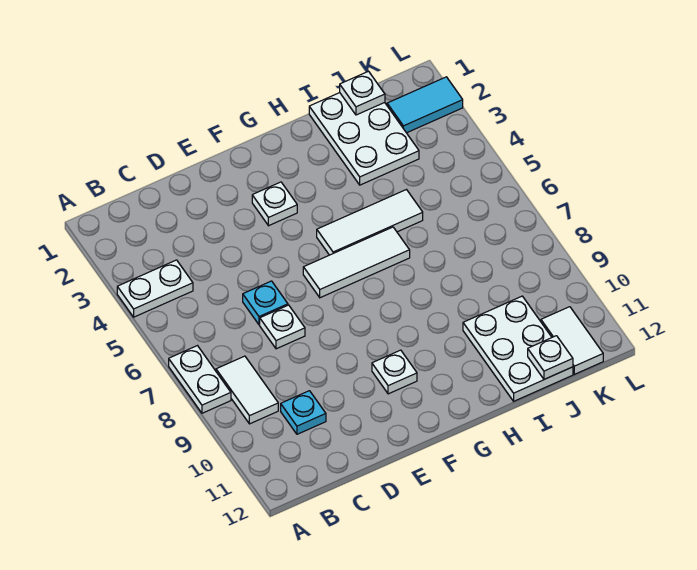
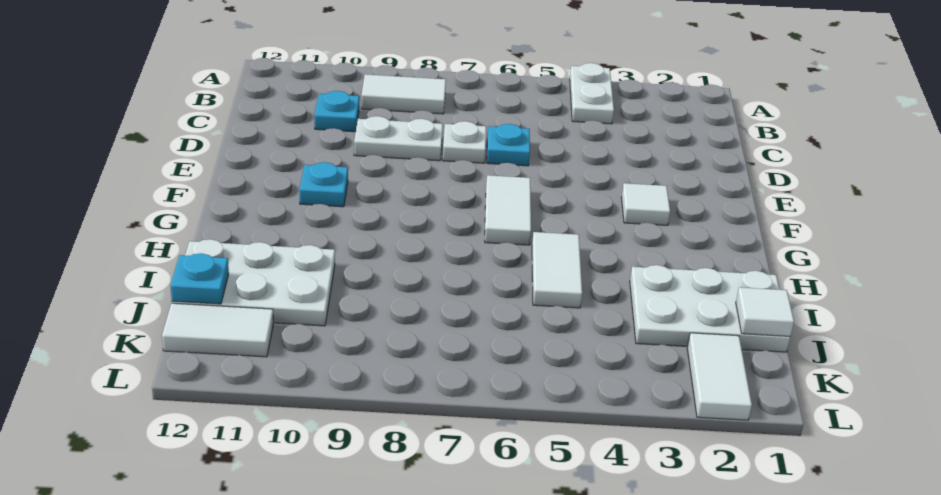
white plate A7:A8 level 1 -> white plate D8:D9 level 1
white plate F3 level 1 -> white tile F3 level 1
white tile F6:H6 level 1 -> white tile F6:G6 level 1
white plate F10 level 1 -> cyan plate F10 level 1
white tile G5:I5 level 1 -> white tile H5:I5 level 1
white plate J1 level 2 -> white tile J1 level 2
white plate J12 level 2 -> cyan plate J12 level 2
cyan tile K2:L2 level 1 -> white tile K2:L2 level 1

